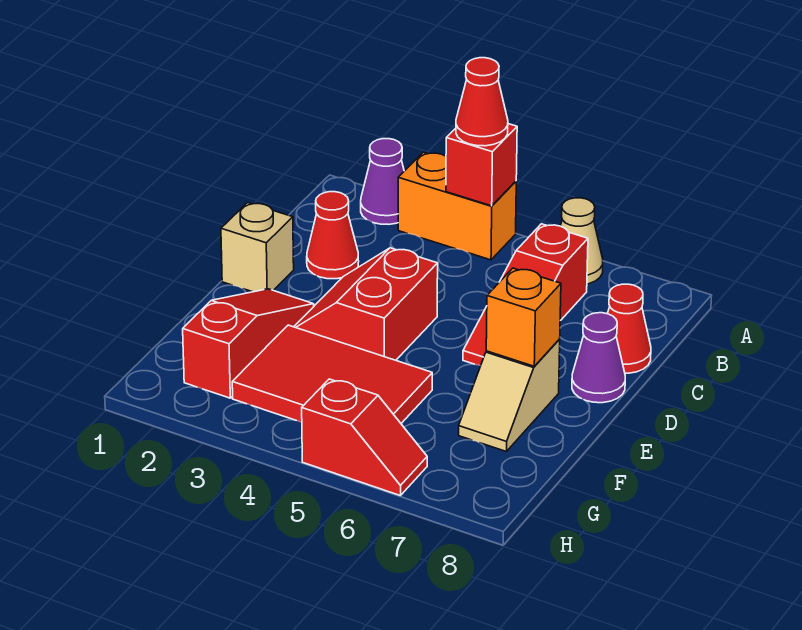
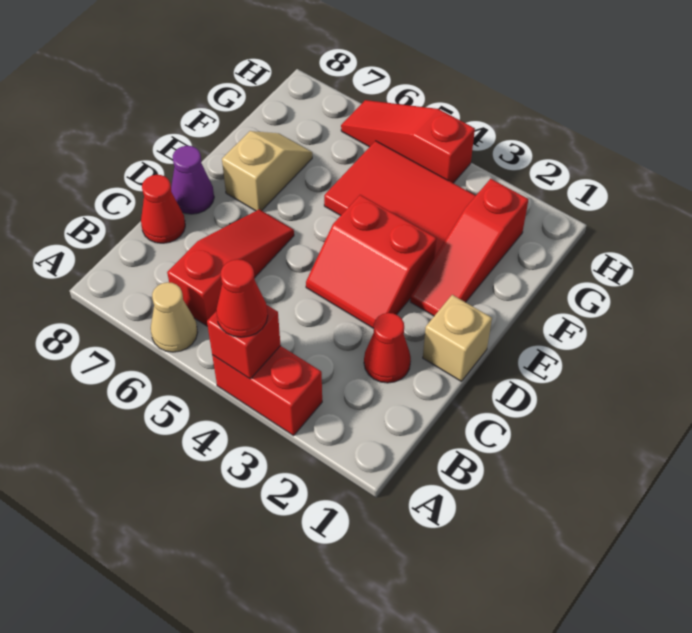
purple cone A2 level 1 -> none
orange brick A3:A4 level 1 -> red brick A3:A4 level 1
red slope D3:E4 level 1 top 4 -> red slope D3:E4 level 1 top E
orange brick E7 level 2 -> none
red slope H5:H6 level 1 top 5 -> red slope H4:H6 level 1 top 4

